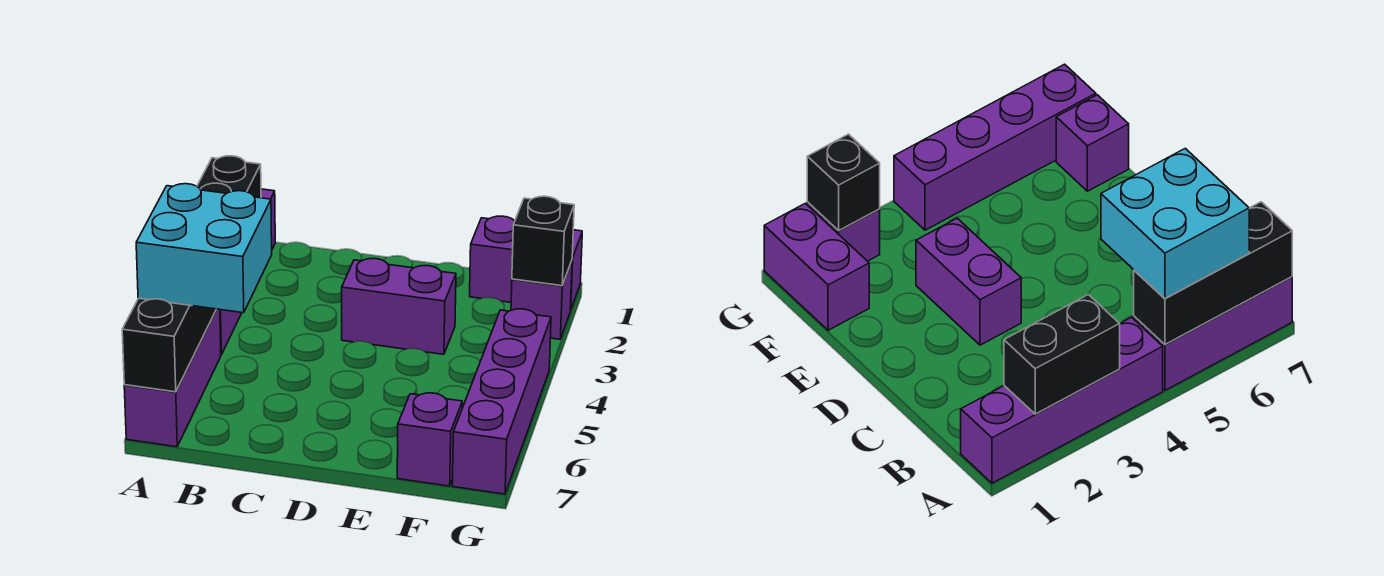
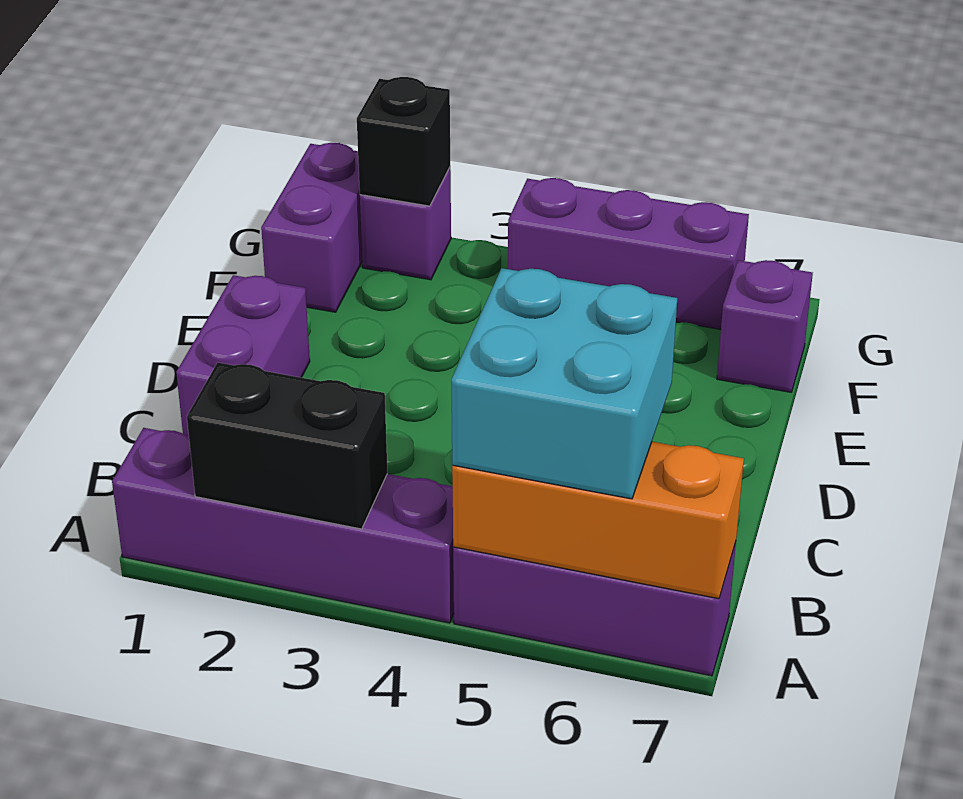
black brick A5:A7 level 2 -> orange brick A5:A7 level 2
purple brick D3:E3 level 1 -> purple brick C1:D1 level 1
purple brick G4:G7 level 1 -> purple brick G4:G6 level 1

